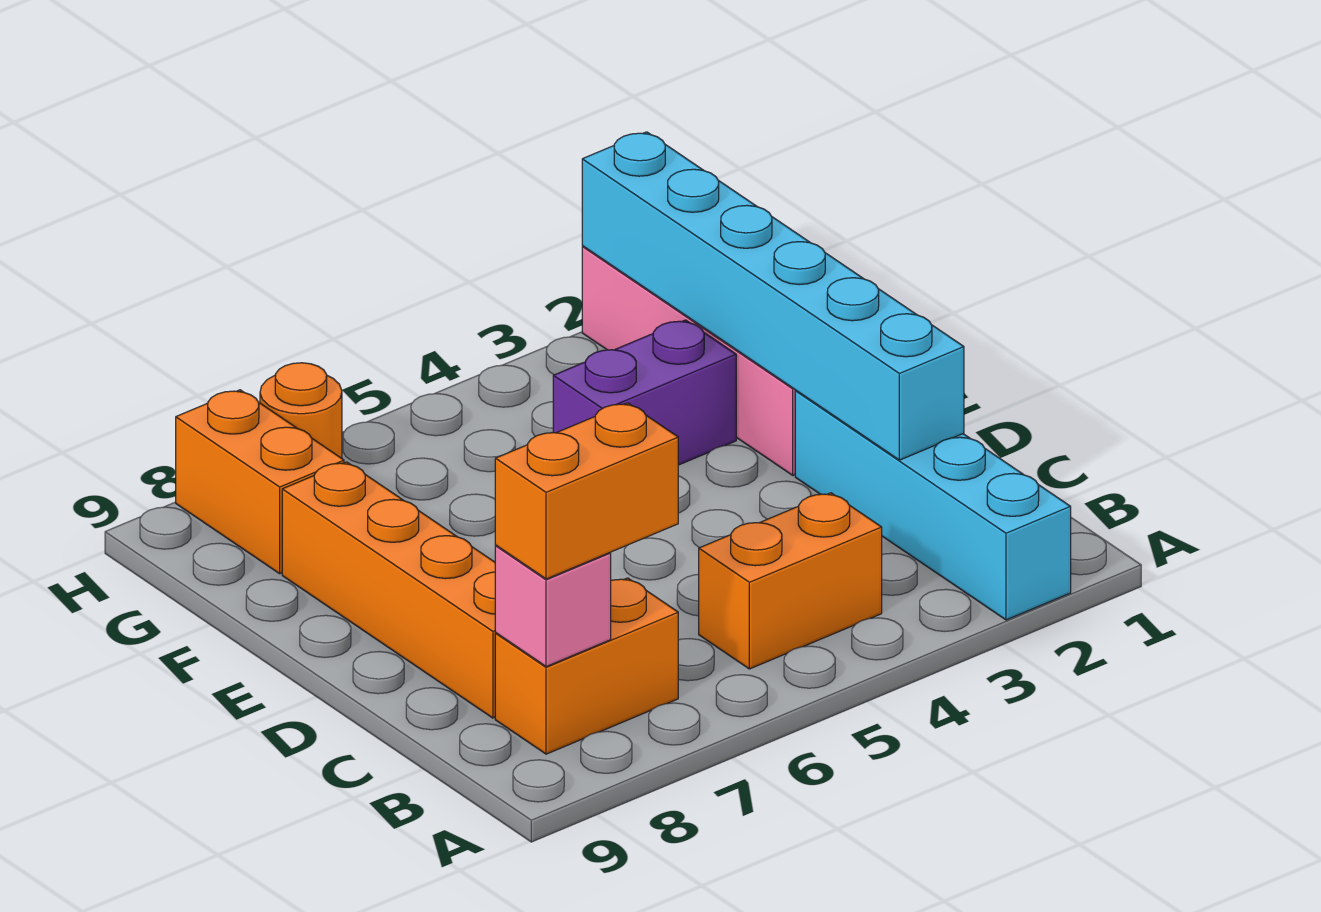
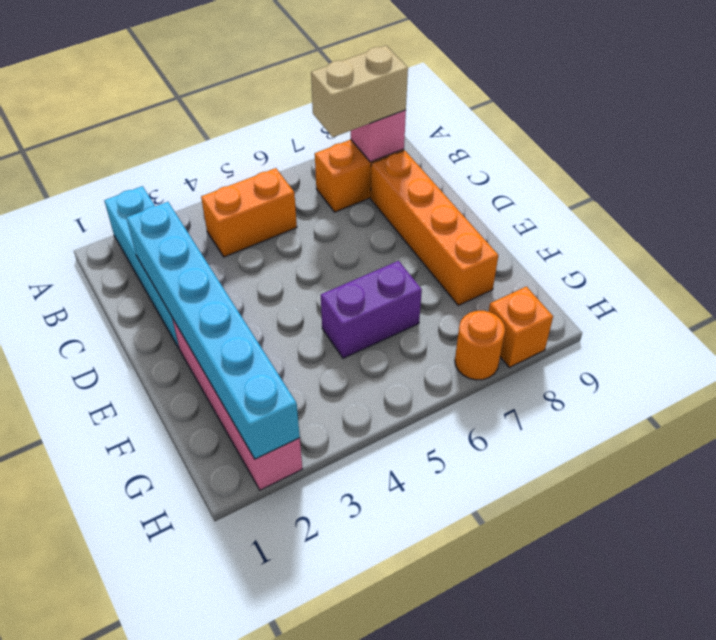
orange brick B7:B8 level 3 -> tan brick B7:B8 level 3
purple brick F3:F4 level 1 -> purple brick F5:F6 level 1
orange brick G8:H8 level 1 -> orange brick H8 level 1

